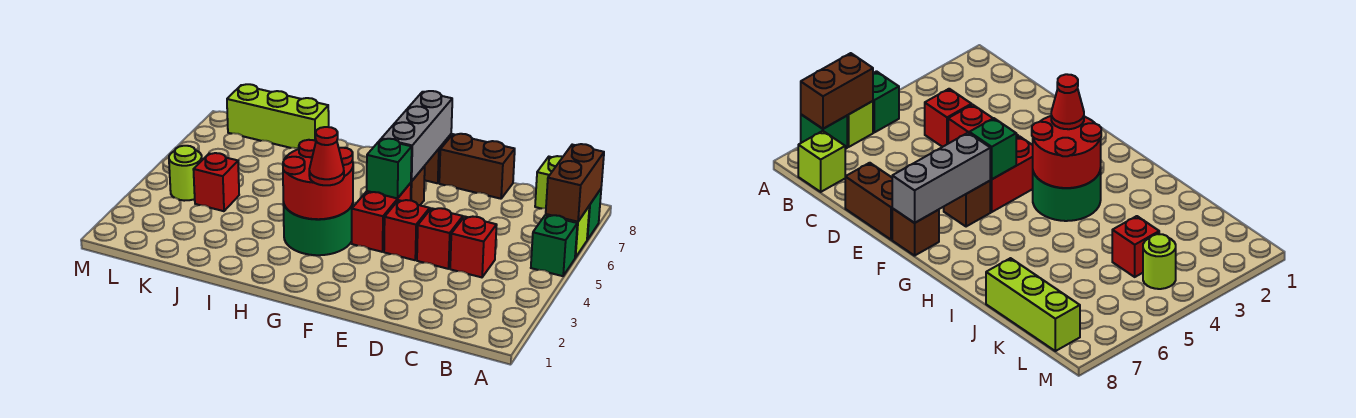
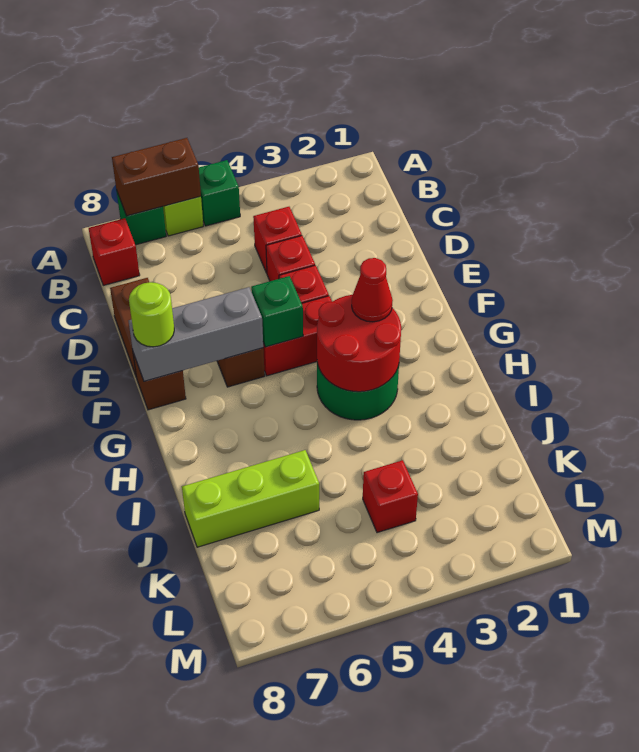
lime brick B8 level 1 -> red brick B8 level 1
lime brick J8:L8 level 1 -> lime brick J6:J8 level 1
lime round brick L4 level 1 -> lime round brick F8 level 3

